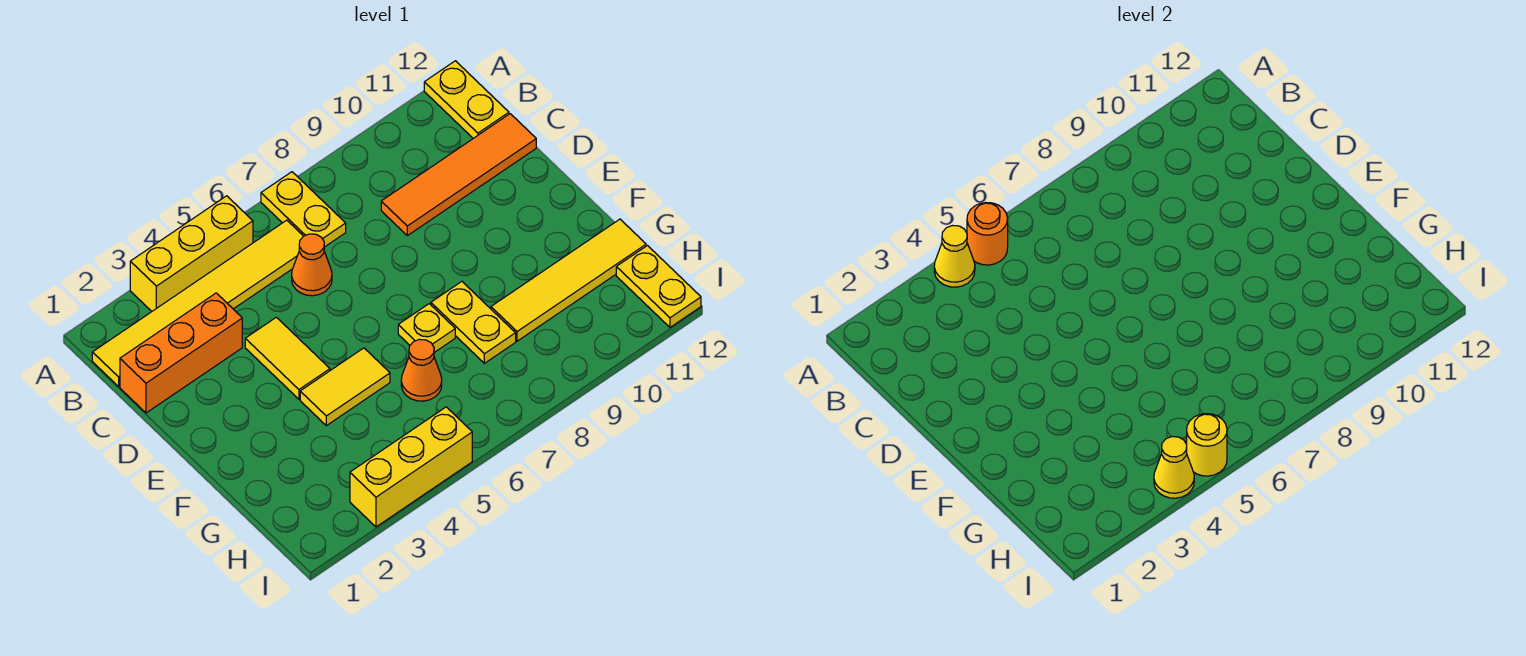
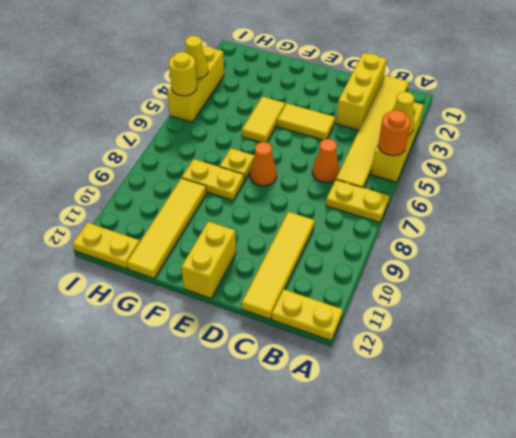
orange brick C1:C3 level 1 -> yellow brick C1:C3 level 1
orange tile C9:C12 level 1 -> yellow tile C9:C12 level 1
none -> yellow brick E11:E12 level 1
orange cone G6 level 1 -> orange cone E7 level 1

